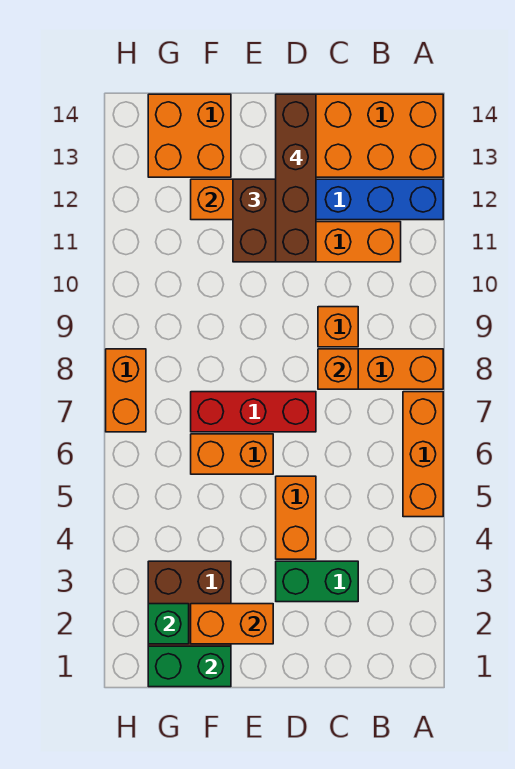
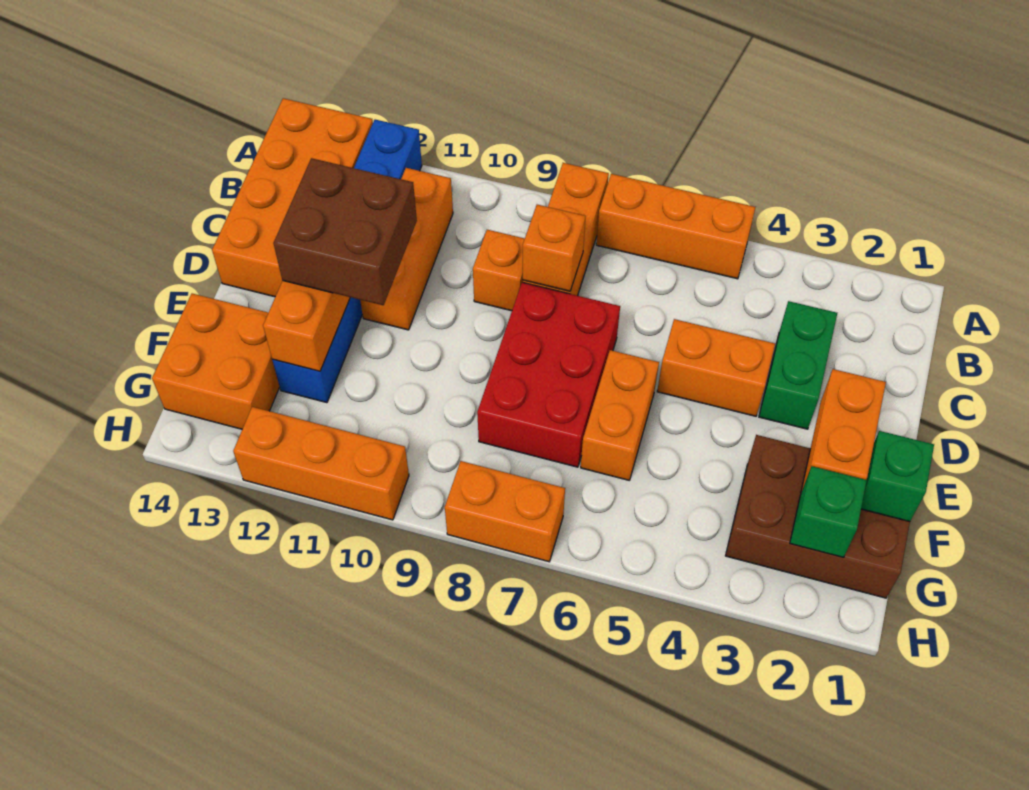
red brick D7:F7 level 1 -> red brick D7:F8 level 1
brown brick D11:D14 level 4 -> none
green brick F1:G1 level 2 -> green brick F1 level 2
none -> orange brick H10:H12 level 1

